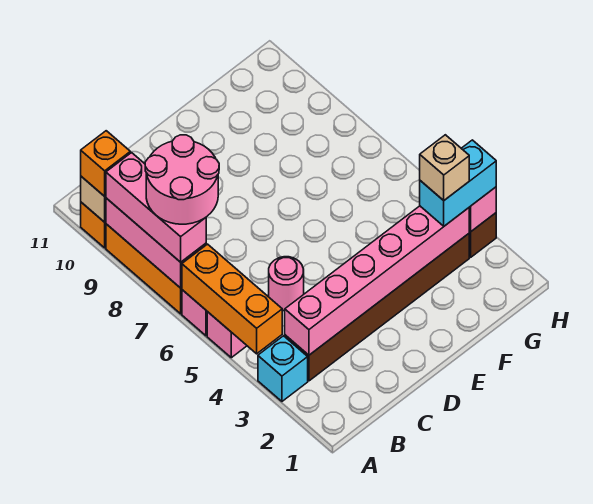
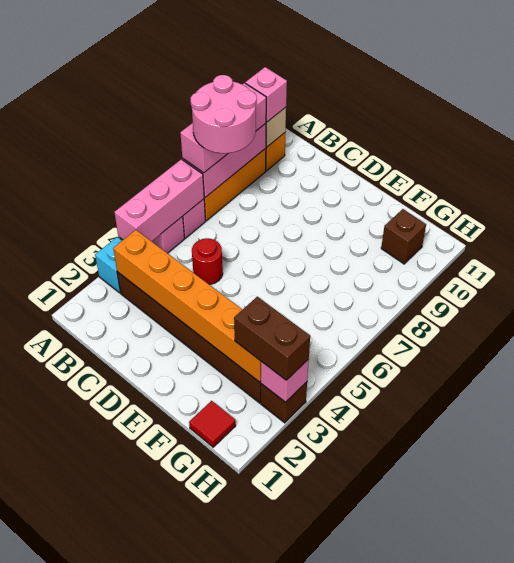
orange brick A4:A6 level 2 -> pink brick A4:A6 level 2
orange brick A10 level 3 -> pink brick A10 level 3
pink brick B3:G3 level 2 -> orange brick B3:G3 level 2
pink round brick C5 level 1 -> red round brick C5 level 1
none -> red tile G1 level 1
cyan brick G3:H3 level 3 -> brown brick G3:H3 level 3
tan brick G3 level 4 -> none
none -> brown brick G10 level 1

